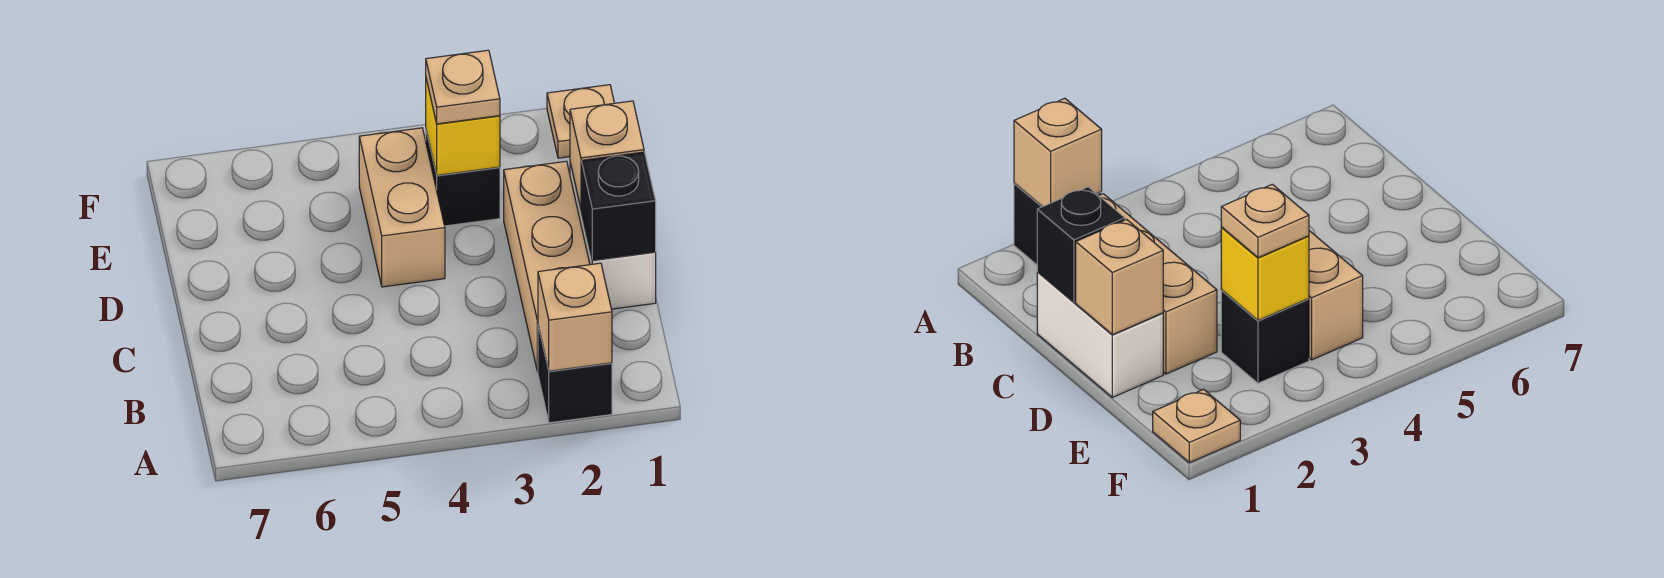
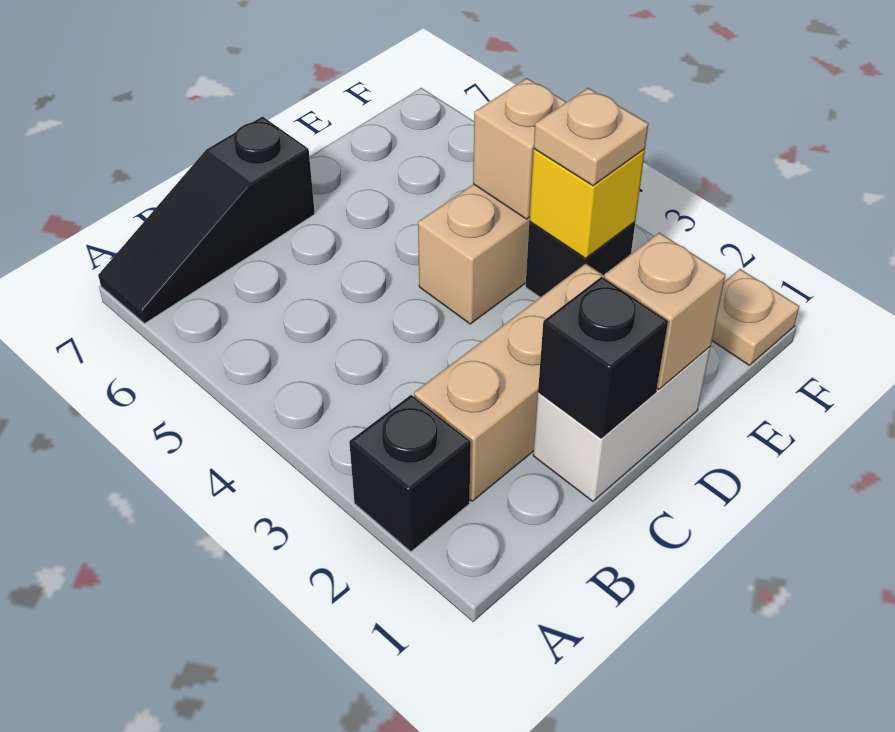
tan brick A2 level 2 -> tan brick E4 level 2
none -> black slope A7:C7 level 1 top C

